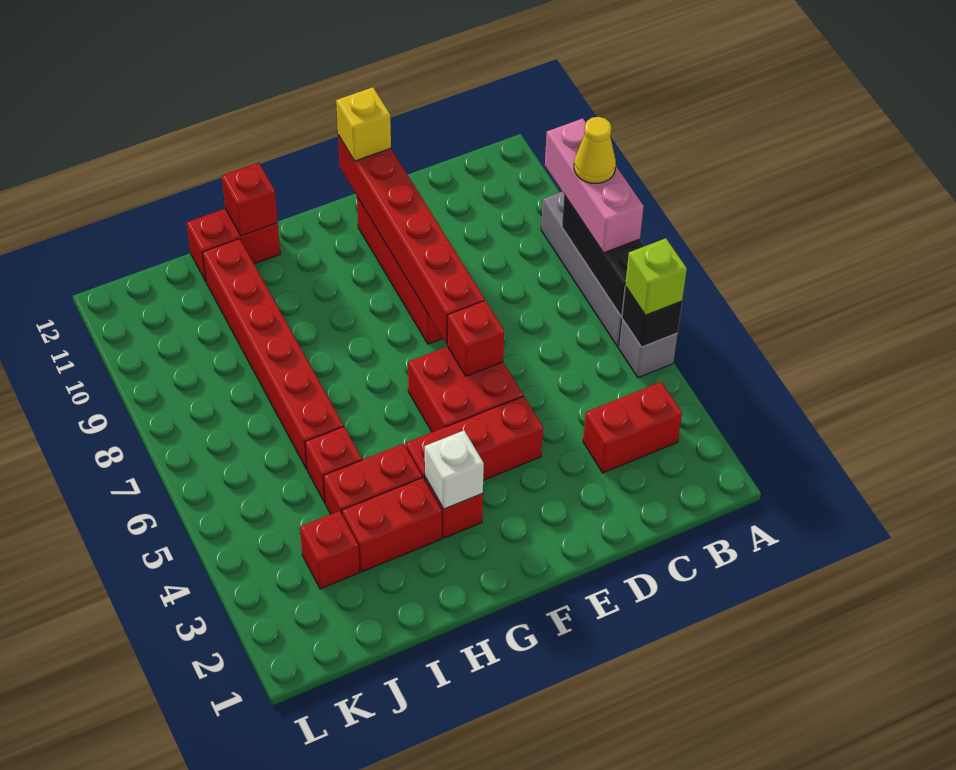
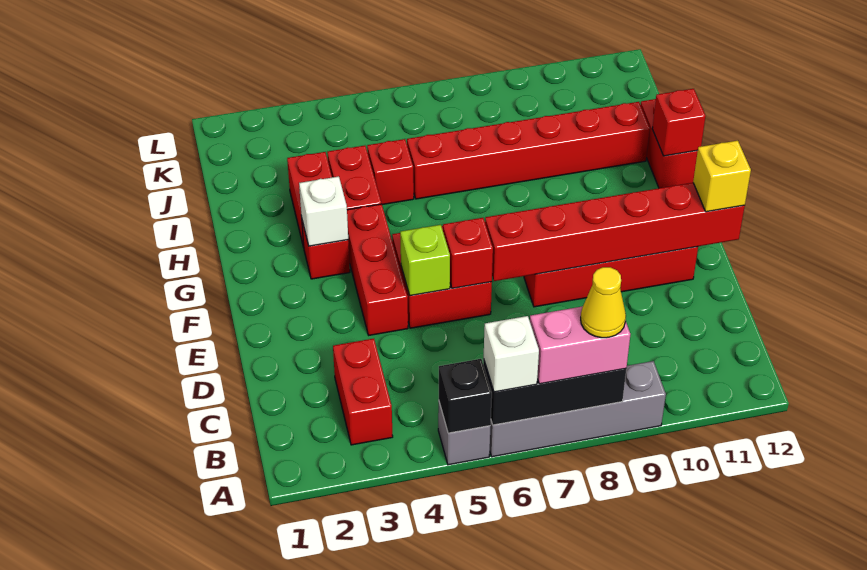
lime brick A5 level 3 -> lime brick E5 level 2
none -> white brick A6 level 3
pink brick A7:A9 level 3 -> pink brick A7:A8 level 3
red brick J3 level 1 -> none

